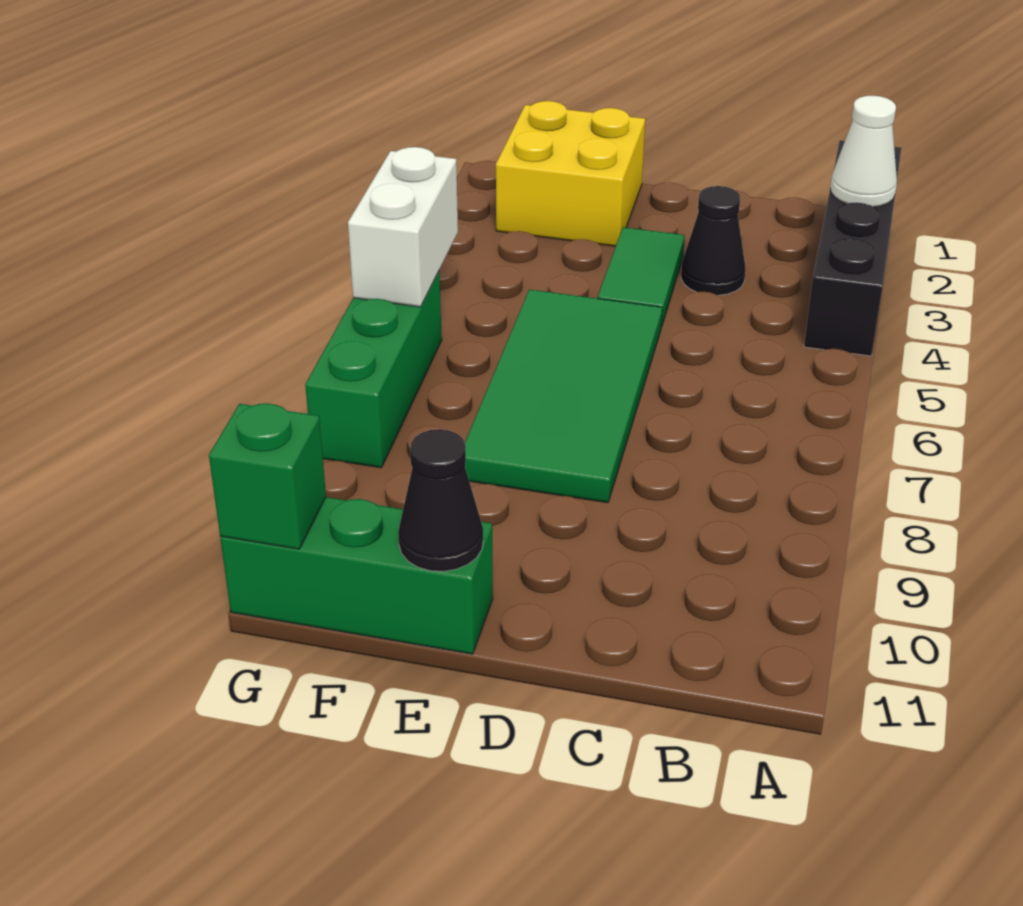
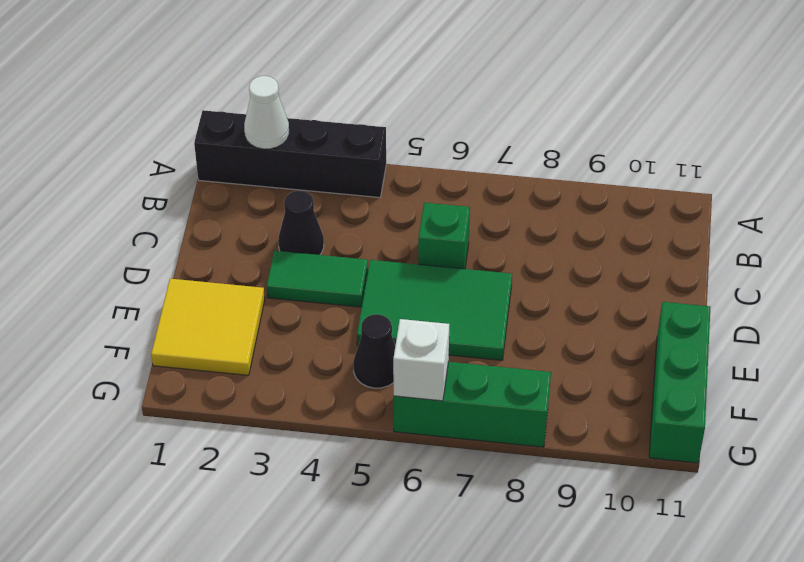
green tile D5:E8 level 1 -> green tile D5:E7 level 1
yellow brick E1:F2 level 1 -> yellow tile E1:F2 level 1
black cone E11 level 2 -> black cone F5 level 1
white brick G5:G6 level 2 -> white brick G6 level 2
green brick G11 level 2 -> green brick C6 level 1

